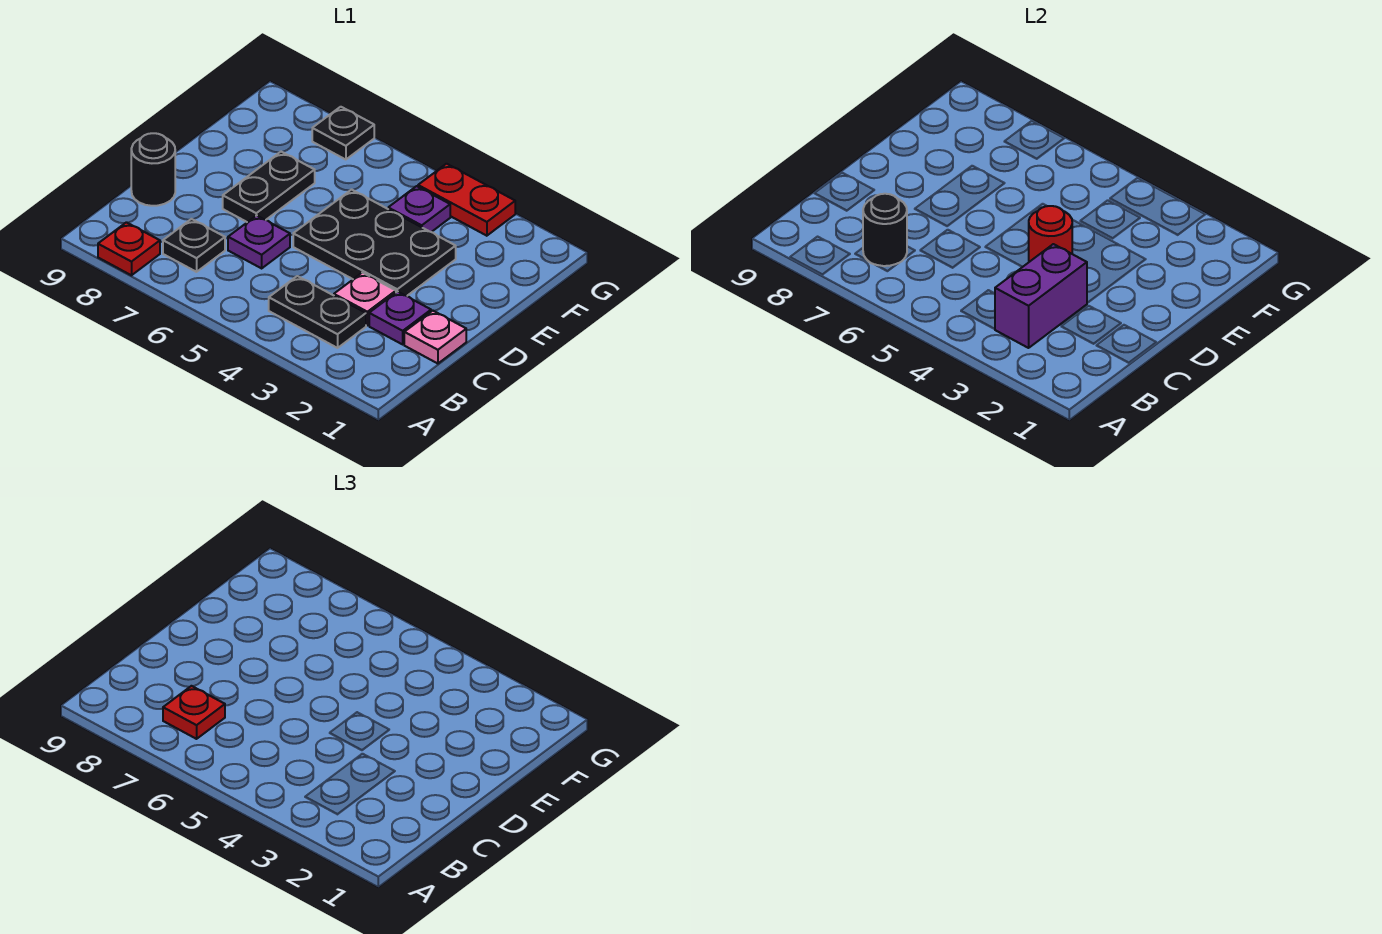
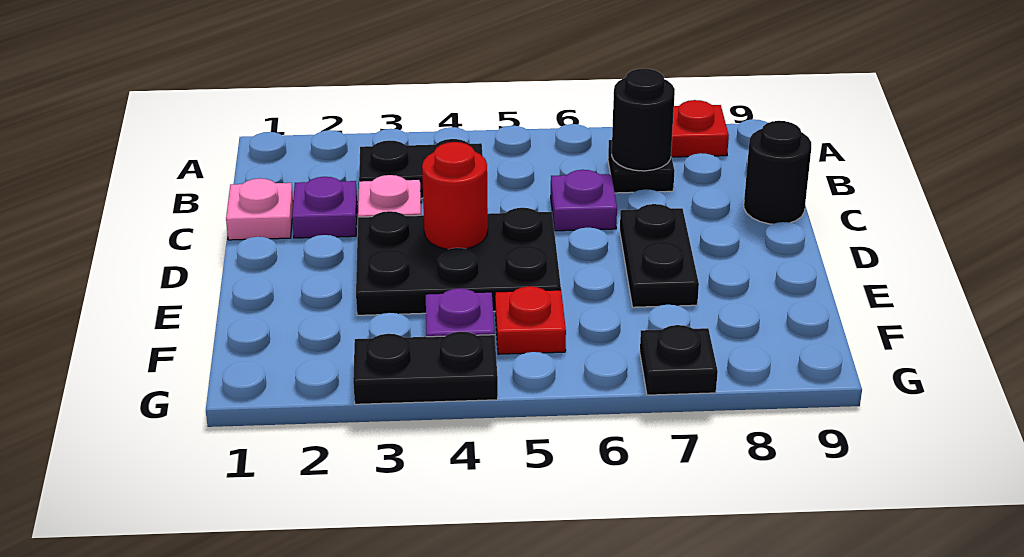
purple brick B3:C3 level 2 -> none
red plate B7 level 3 -> red plate F5 level 1
red plate G3:G4 level 1 -> black plate G3:G4 level 1

